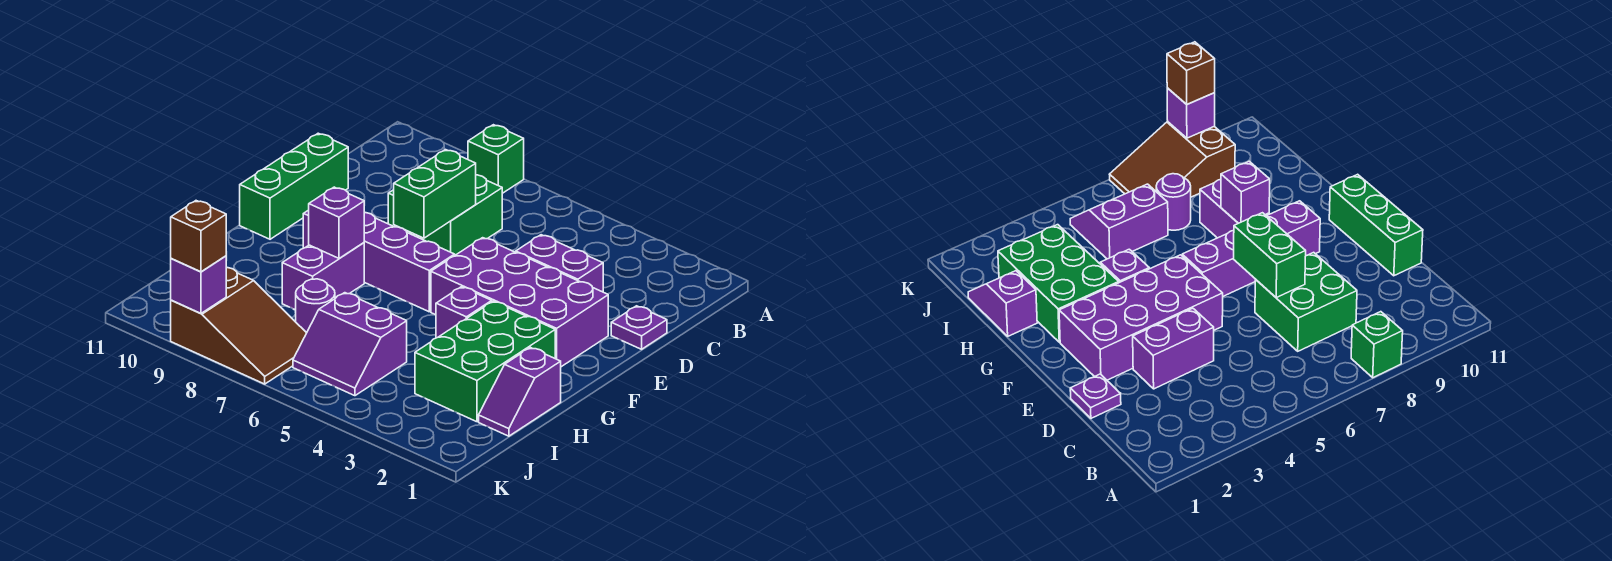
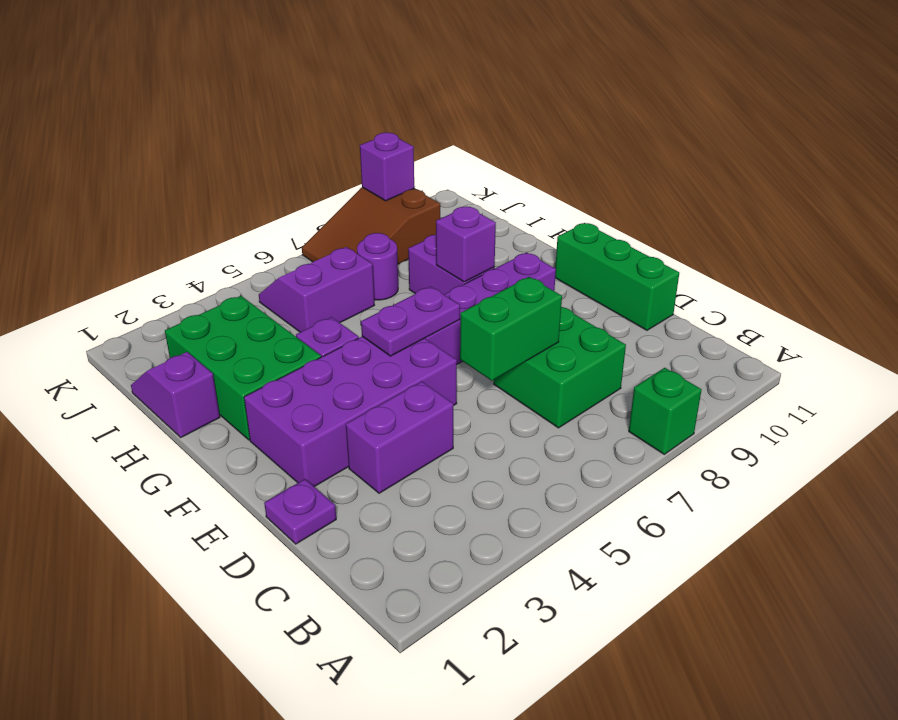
green brick D7:E7 level 2 -> green brick D6:D7 level 2
none -> purple plate F5:F6 level 2
brown brick K9 level 3 -> none

